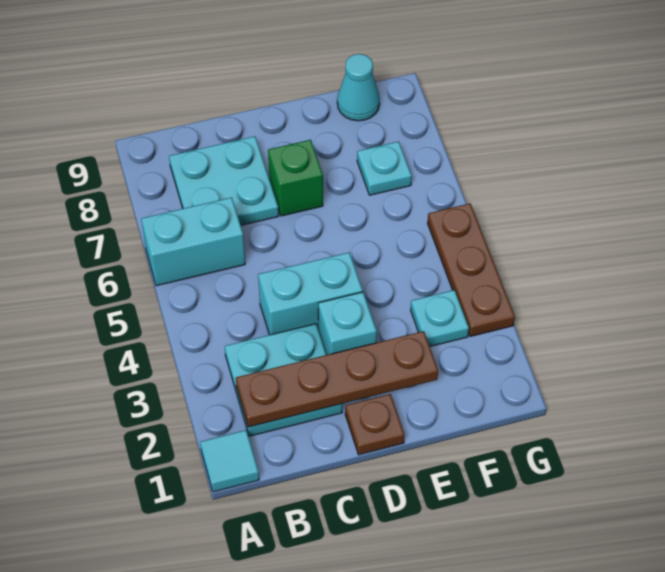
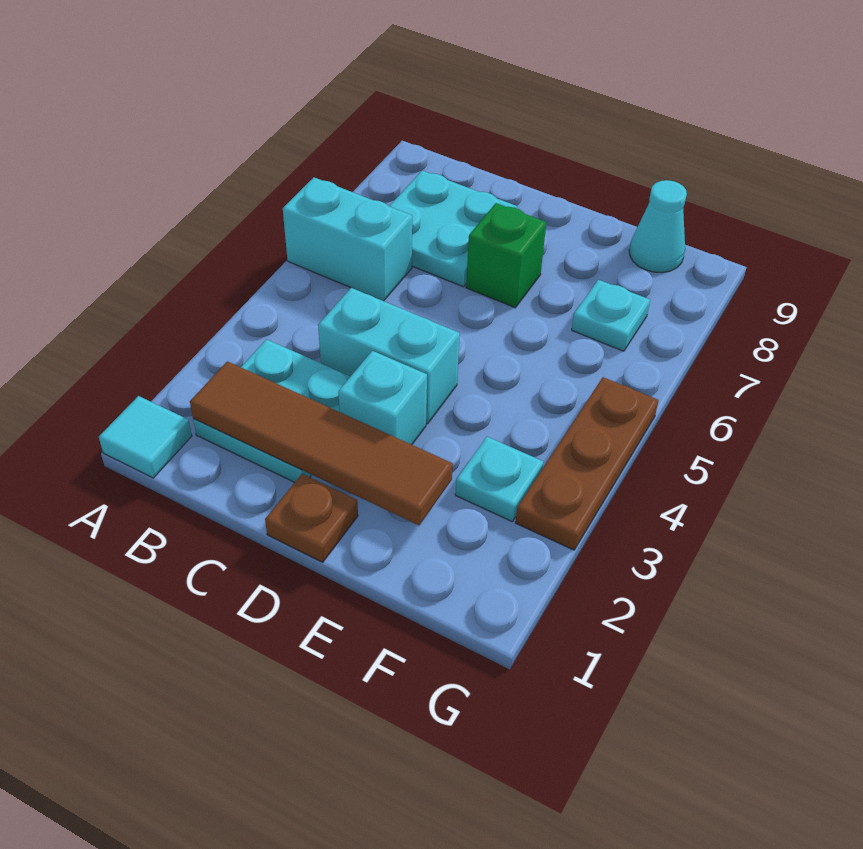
brown plate B2:E2 level 2 -> brown tile B2:E2 level 2

